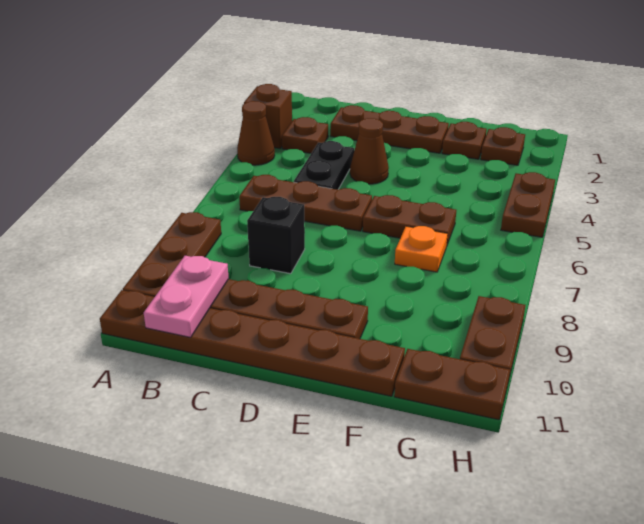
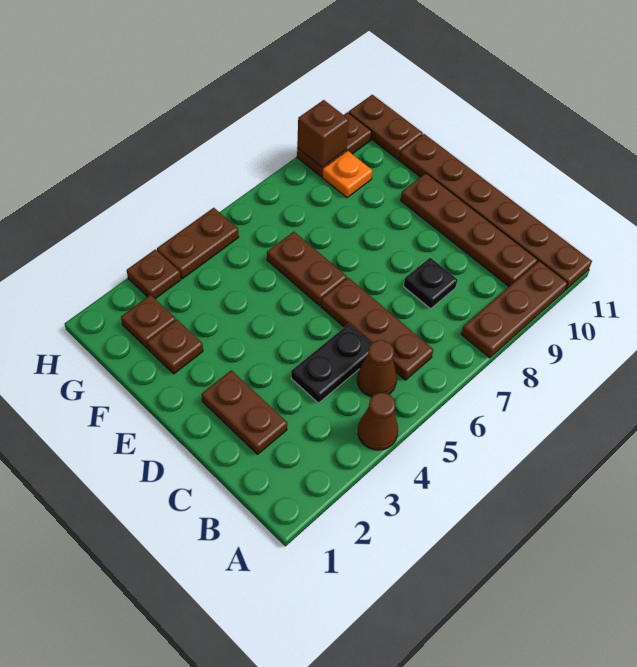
brown brick A3 level 1 -> brown brick H9 level 2
brown plate B3 level 1 -> brown plate H3 level 1
pink plate B10:B11 level 2 -> none
brown plate C2:E2 level 1 -> brown plate C2:D2 level 1
black brick C8 level 1 -> black plate C8 level 1
brown cone D4 level 1 -> brown cone B5 level 1
orange plate F7 level 1 -> orange plate G9 level 1

